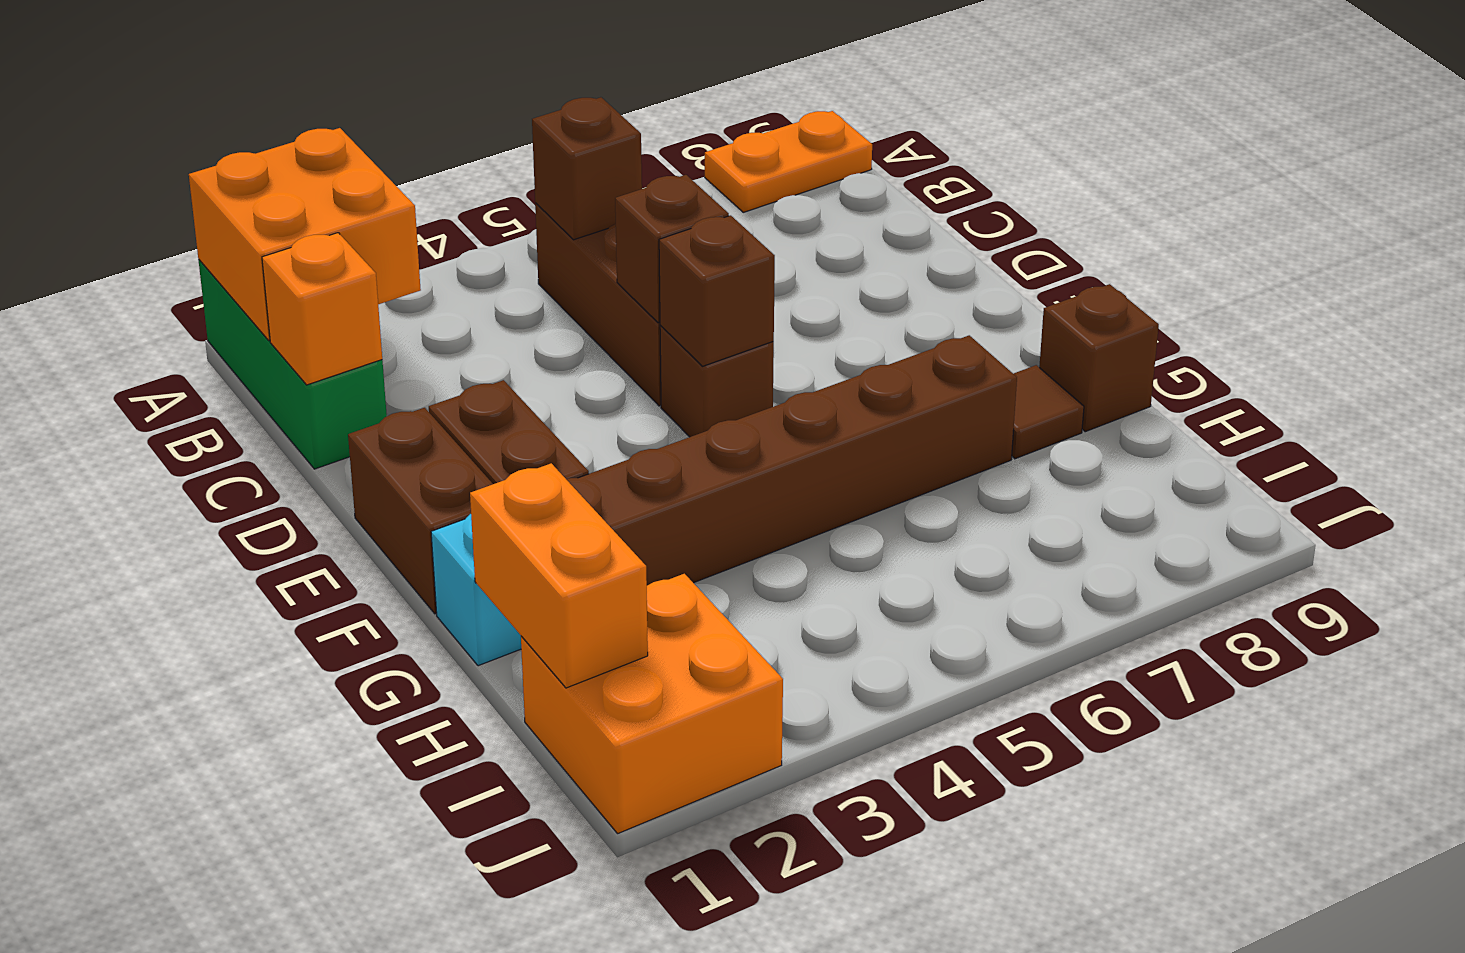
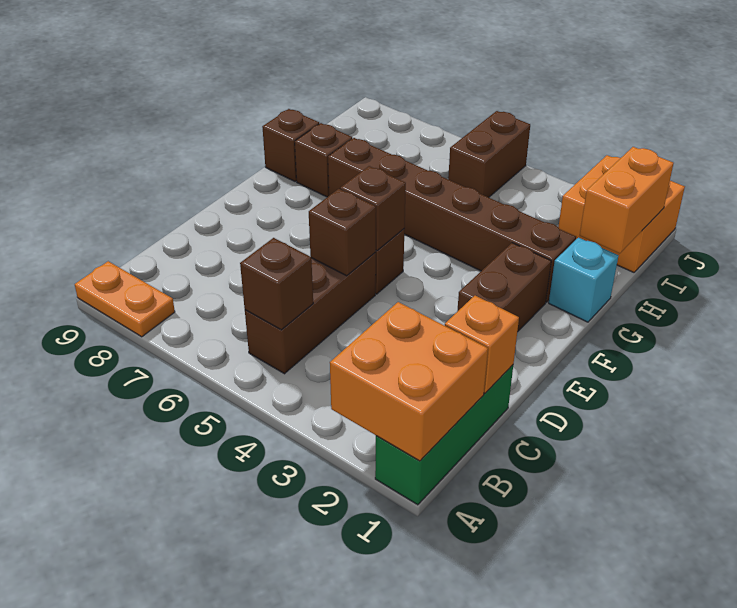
brown brick E1:F1 level 1 -> brown brick I5:J5 level 1
brown tile G8 level 1 -> brown brick G8 level 1

